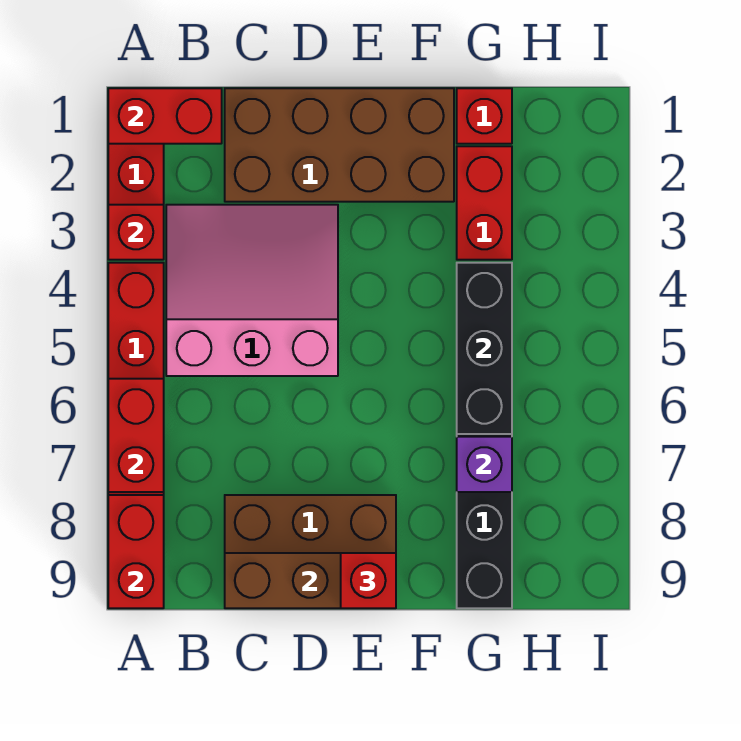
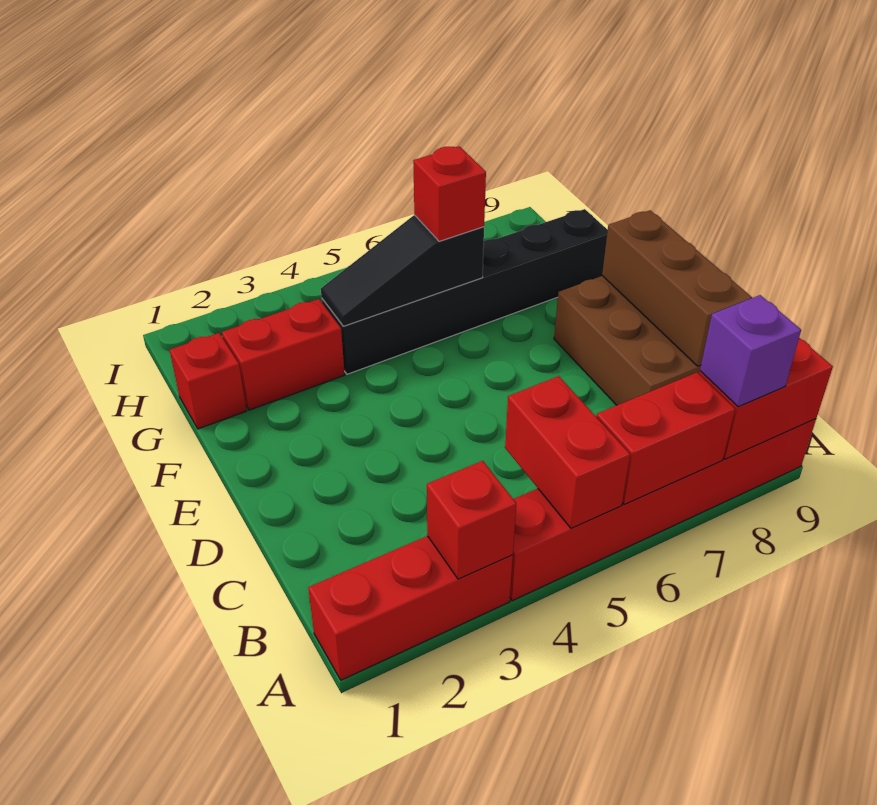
red brick A1:B1 level 2 -> red brick A5:B5 level 2
pink slope B3:D5 level 1 top 5 -> none
brown brick C1:F2 level 1 -> none
red brick E9 level 3 -> red brick G6 level 3
black brick G4:G6 level 2 -> black slope G4:G6 level 2 top 6
purple brick G7 level 2 -> purple brick A8 level 3

